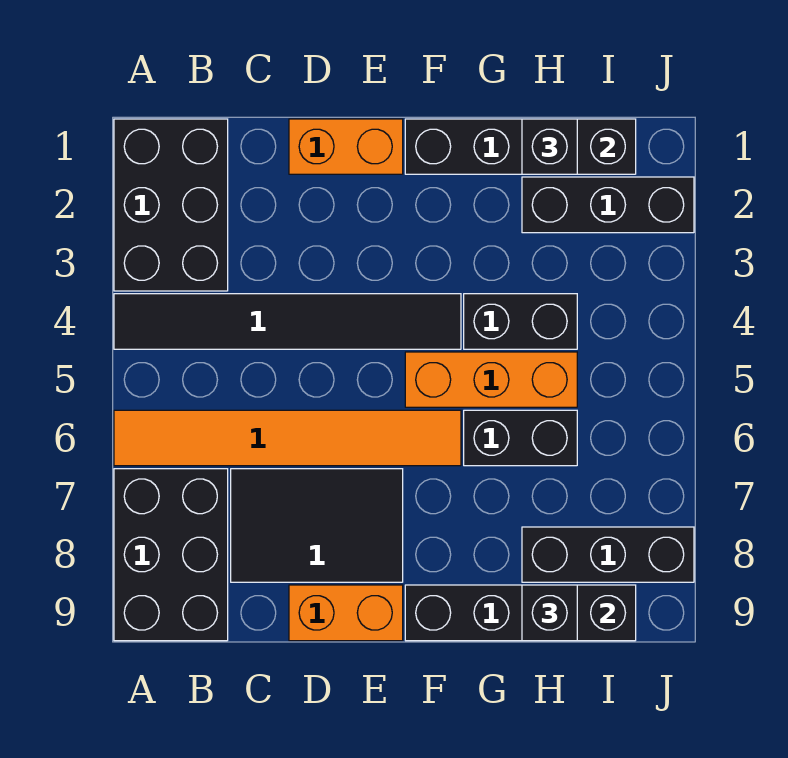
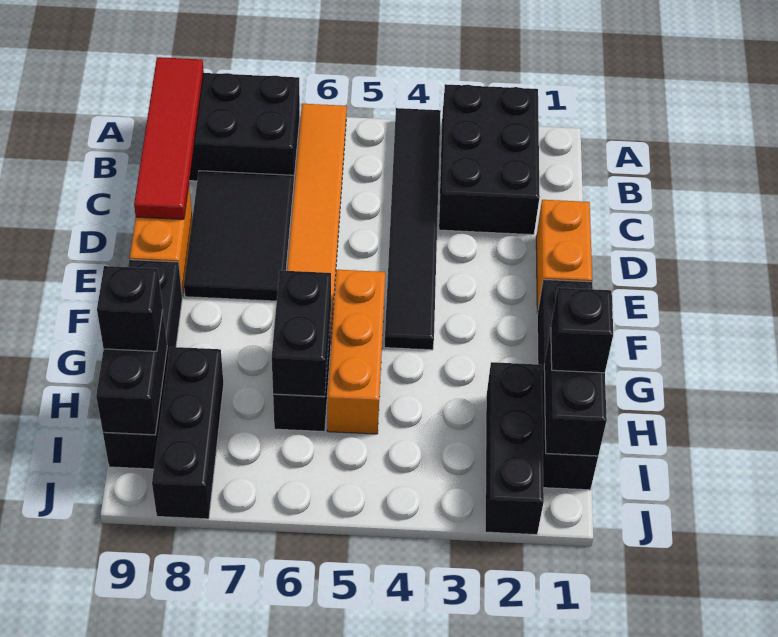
black brick A1:B3 level 1 -> black brick A2:C3 level 1
none -> red tile A9:D9 level 2
black brick G4:H4 level 1 -> black brick G6:H6 level 2

